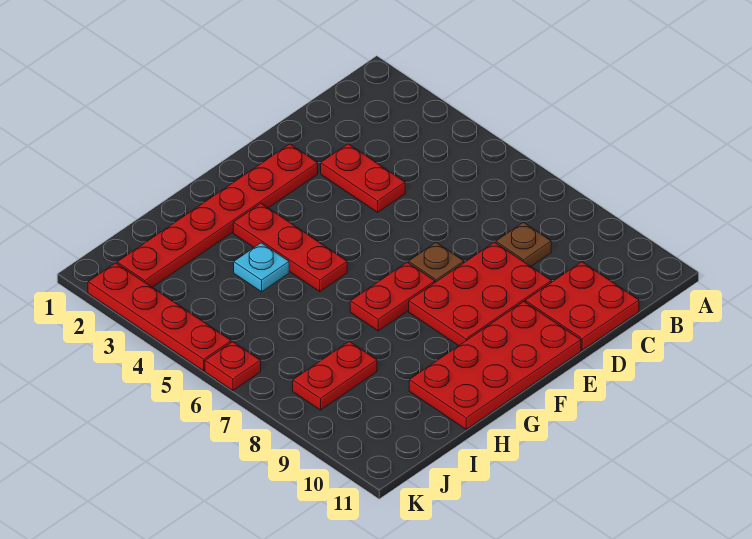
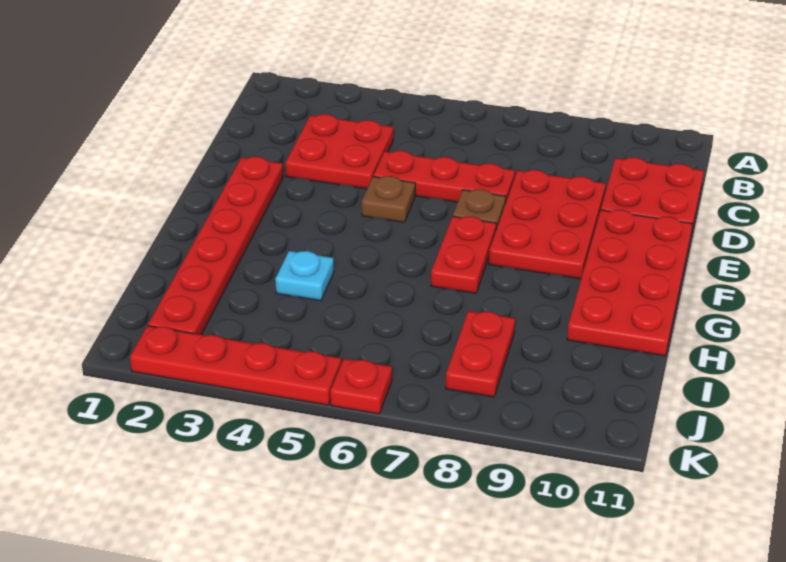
brown plate C8 level 1 -> brown plate E5 level 1
red plate D3:D4 level 1 -> red plate C3:D4 level 1
red plate G3:G5 level 1 -> red plate D5:D7 level 1

